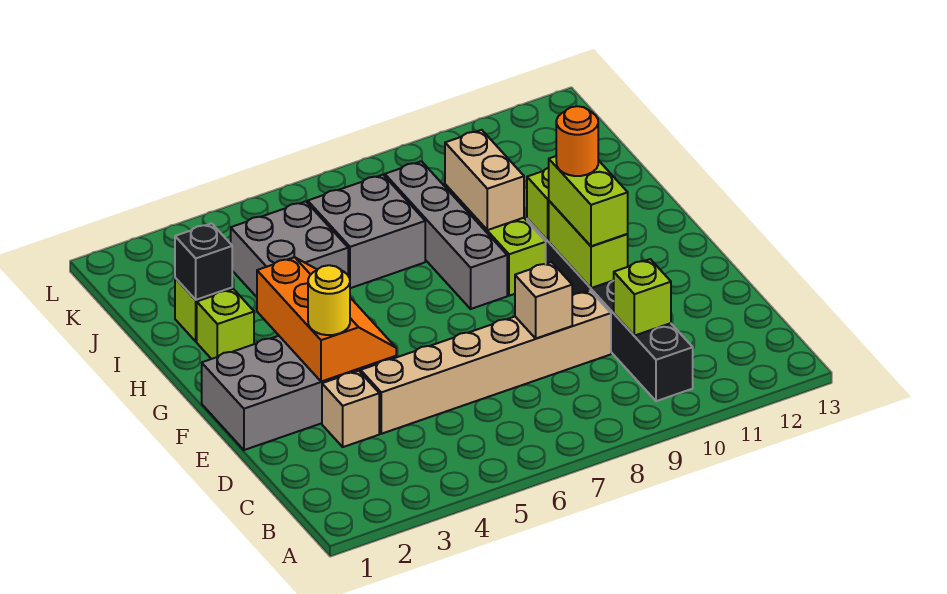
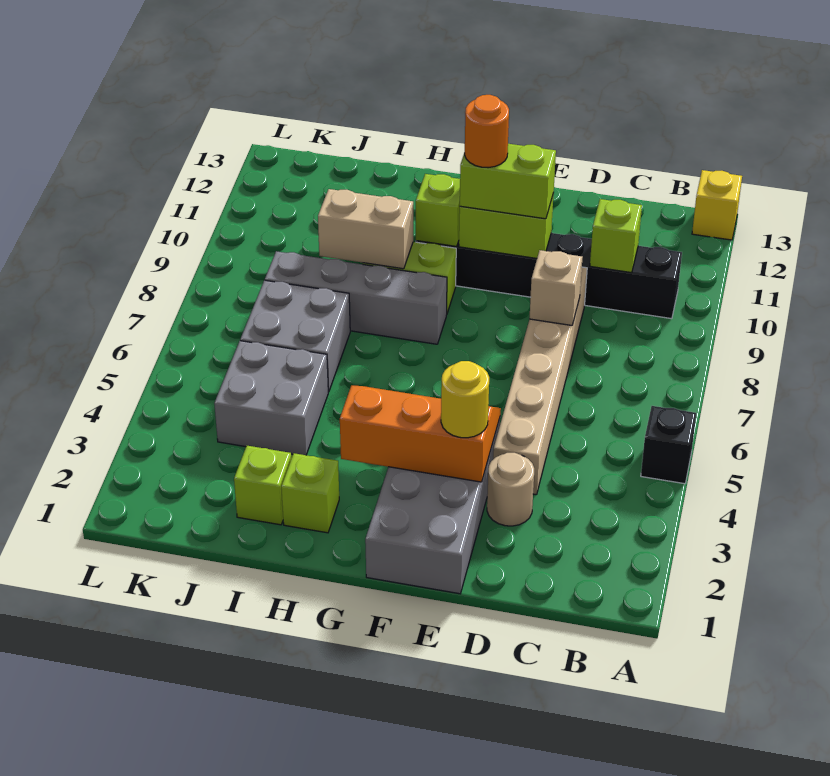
none -> yellow brick A13 level 1
tan brick D3 level 1 -> tan round brick D3 level 1
black brick I2 level 2 -> black brick A5 level 1

